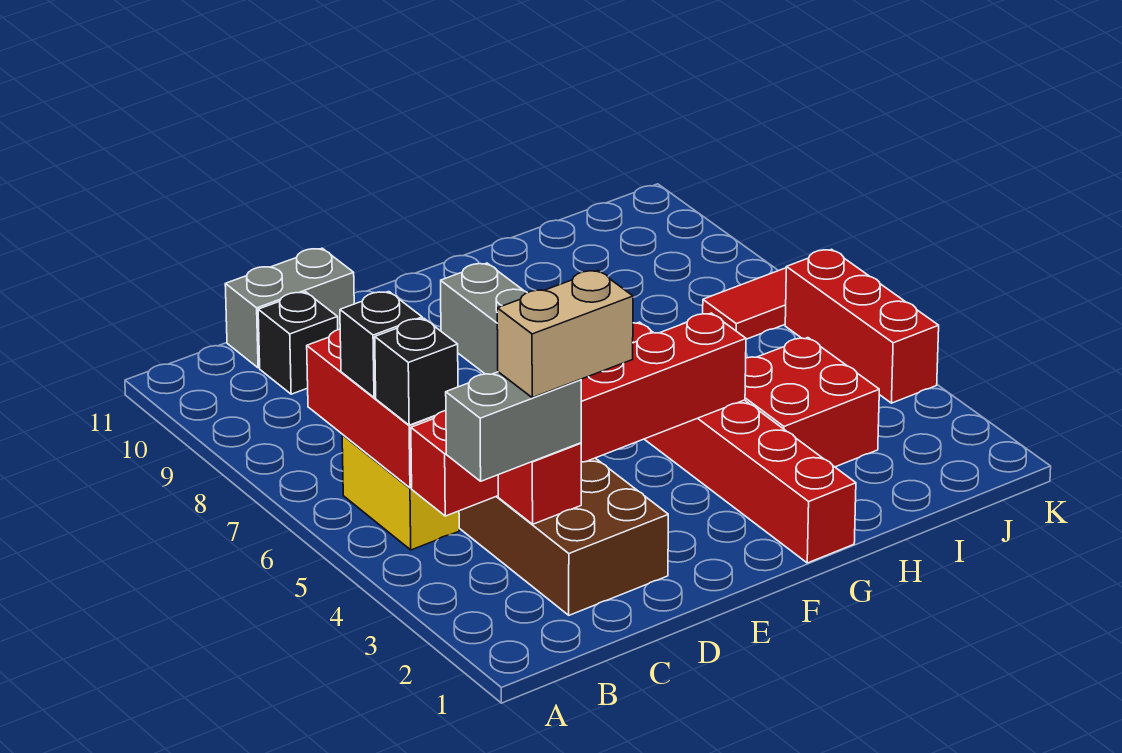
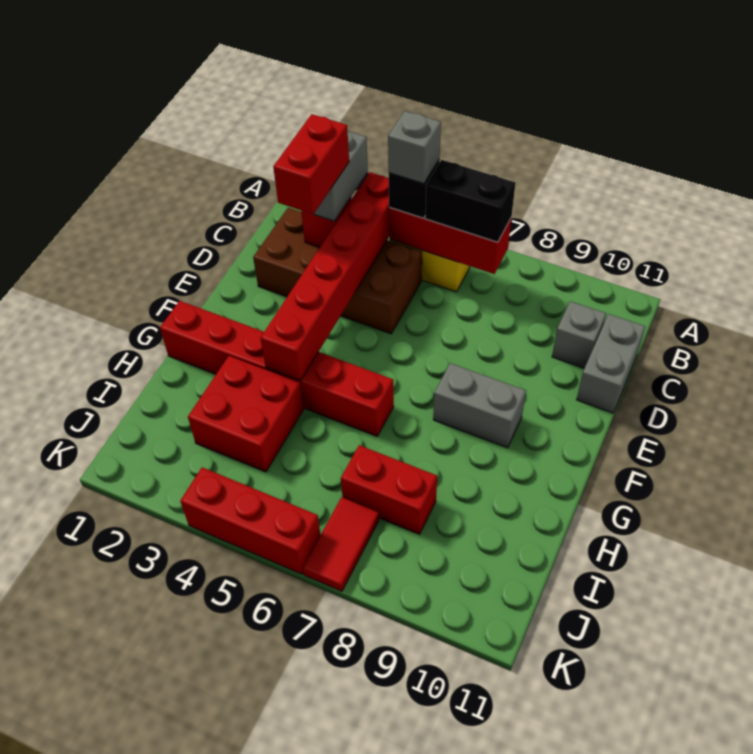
none -> grey brick B5 level 4
black brick B6 level 3 -> black brick B6:B7 level 3
tan brick C3:D3 level 4 -> red brick C3:D3 level 4
black brick C10 level 1 -> grey brick C10 level 1
none -> red brick I7:I8 level 1

